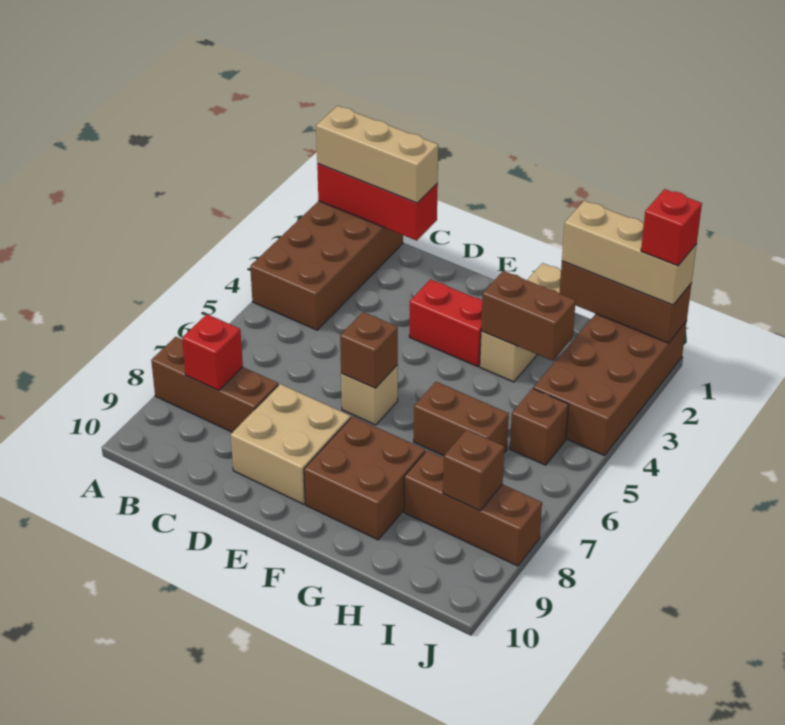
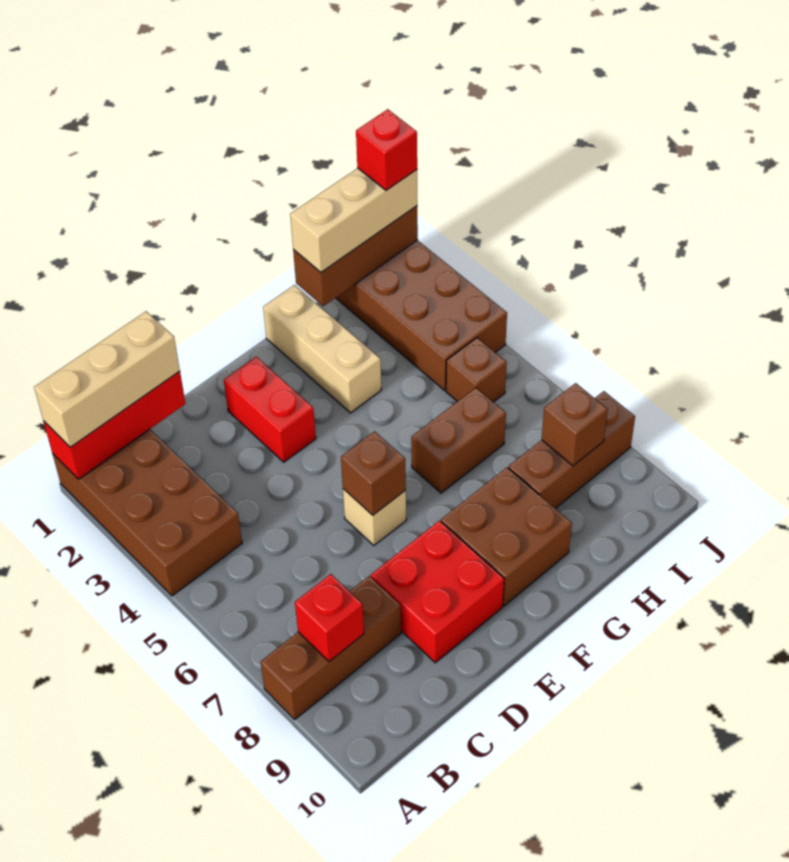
tan brick D8:E9 level 1 -> red brick D8:E9 level 1
red brick E3:F3 level 1 -> red brick E2:E3 level 1
brown brick G3:H3 level 2 -> none

